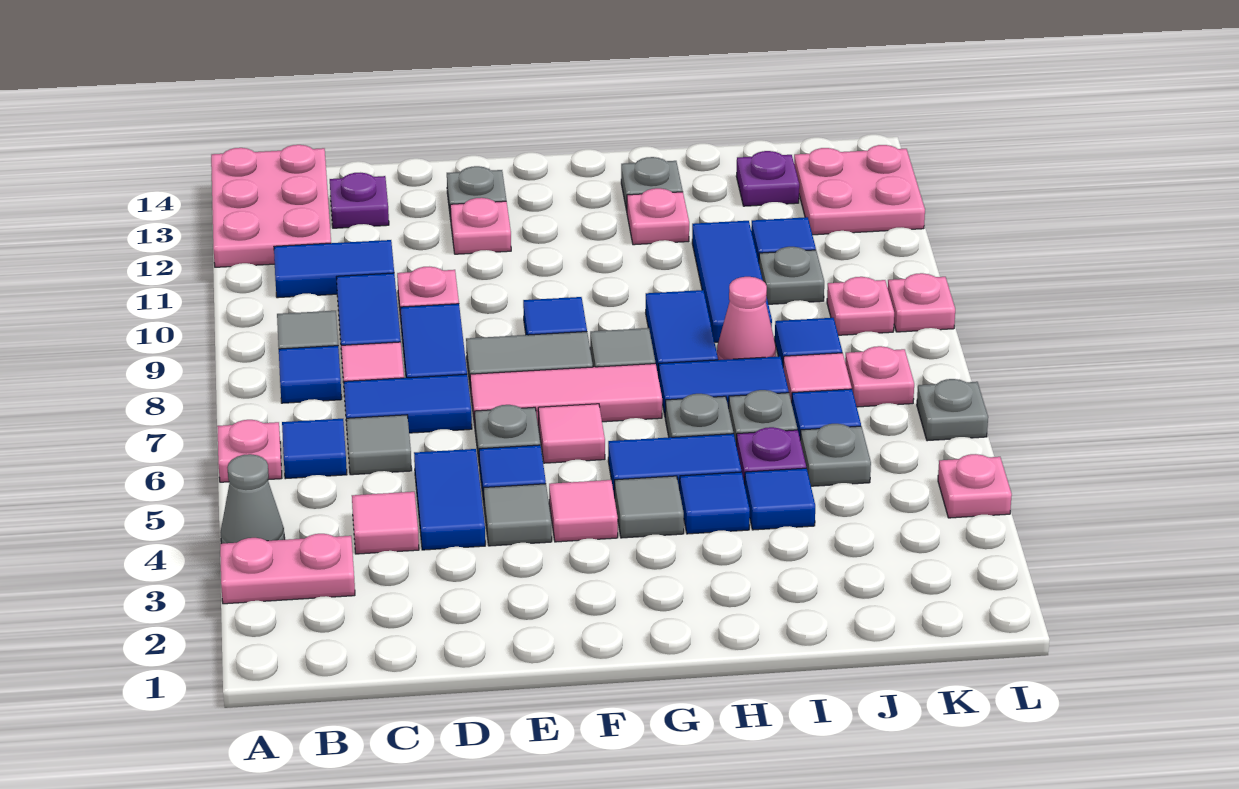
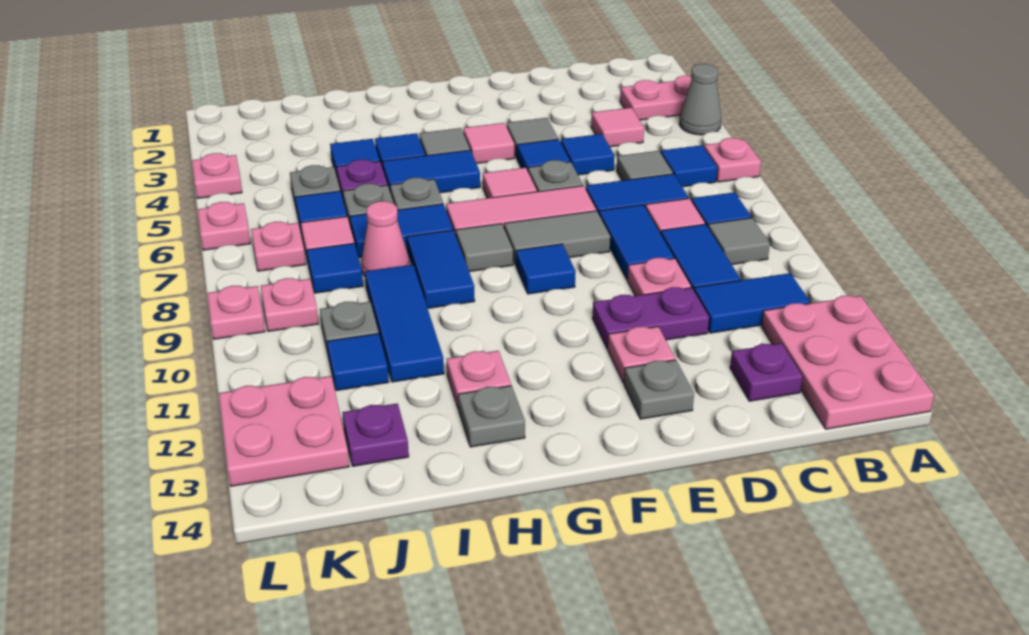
blue tile D4:D5 level 1 -> blue tile D5 level 1
none -> purple plate D11:E11 level 1
grey plate L6 level 1 -> pink plate L6 level 1

